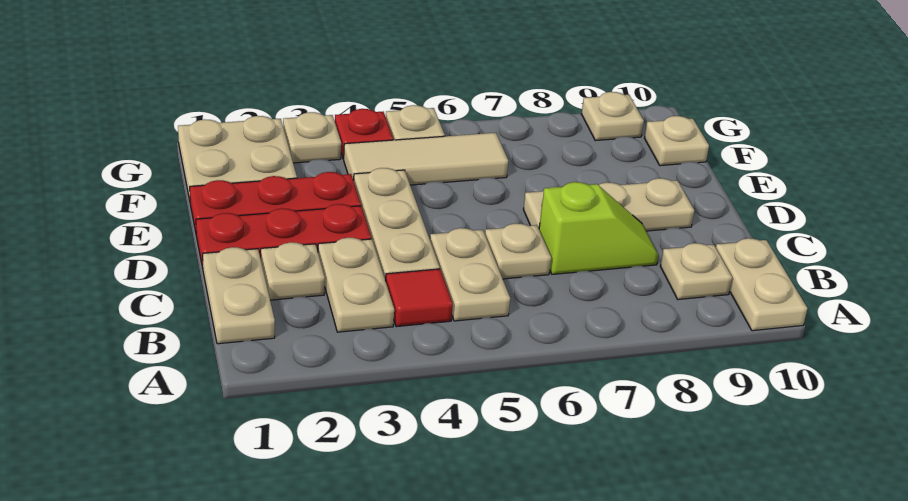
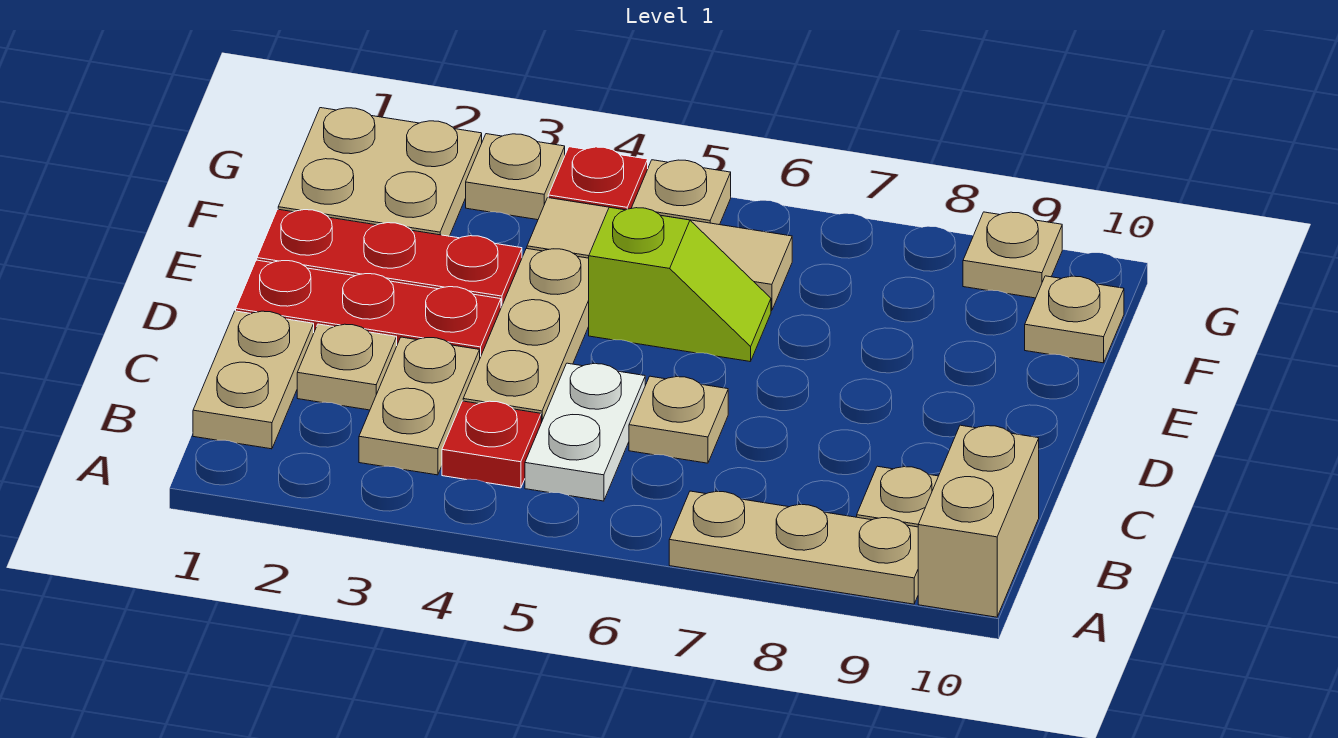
tan plate A10:B10 level 1 -> tan brick A10:B10 level 1
red tile B4 level 1 -> red plate B4 level 1
tan plate B5:C5 level 1 -> white plate B5:C5 level 1
lime slope C7:C8 level 1 top 7 -> lime slope E5:E6 level 1 top 5
tan plate D7:D9 level 1 -> tan plate A7:A9 level 1

